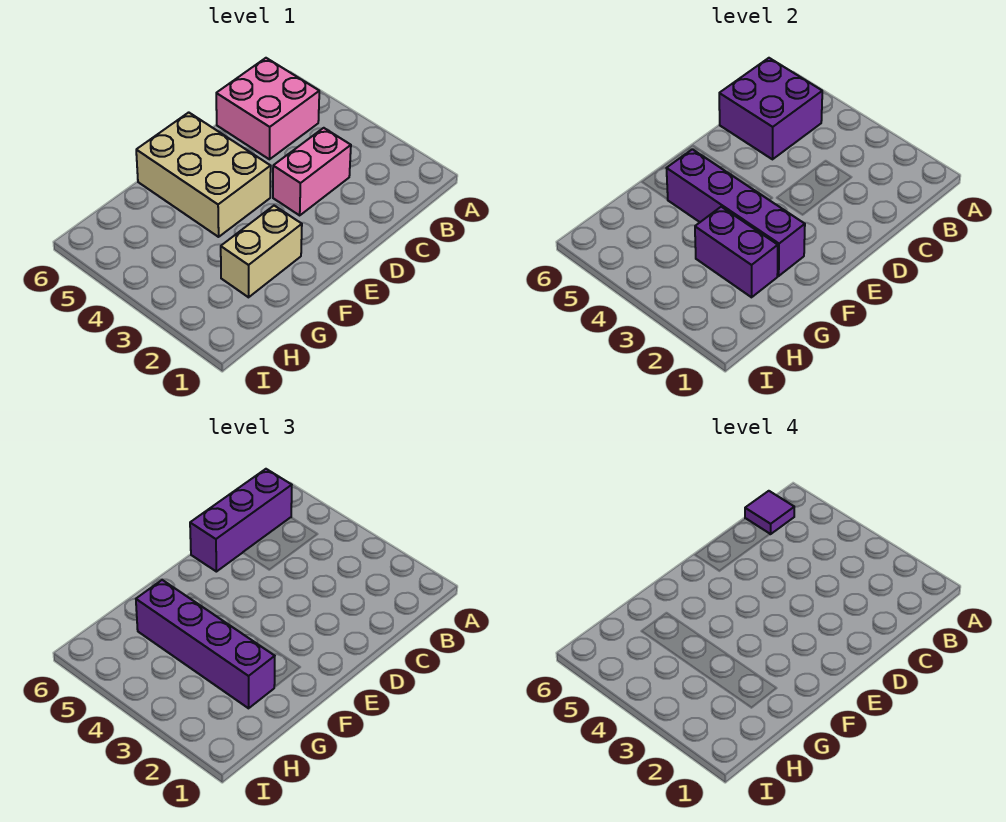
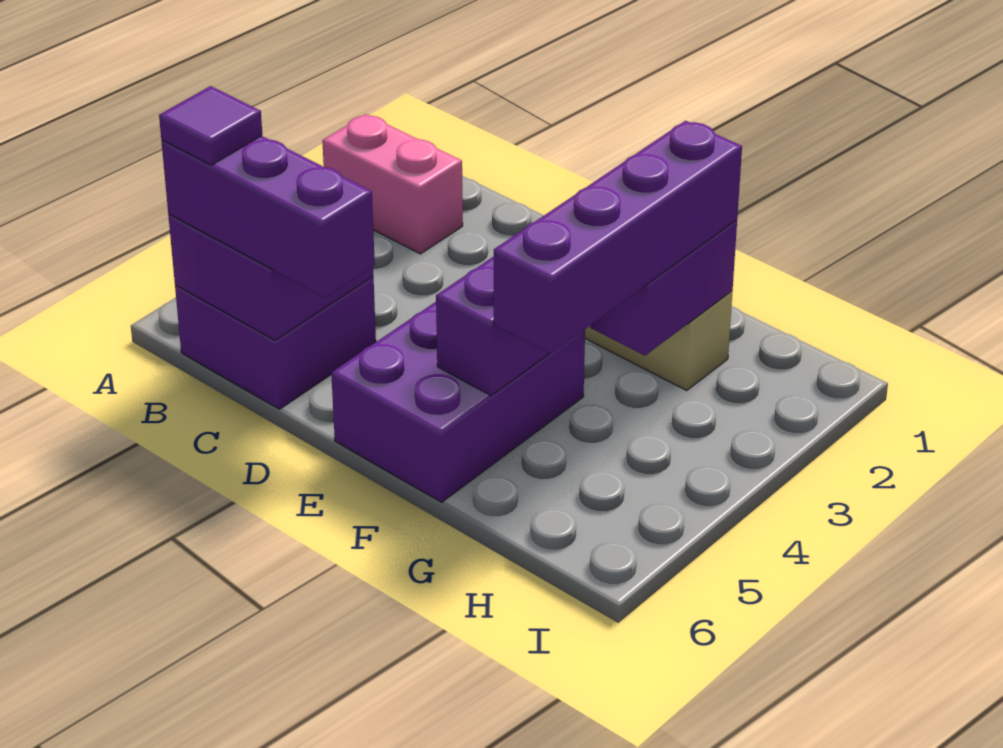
pink brick B5:C6 level 1 -> purple brick B5:C6 level 1
pink brick C3:D3 level 1 -> pink brick A2:B2 level 1
tan brick E4:F6 level 1 -> purple brick E4:F6 level 1

